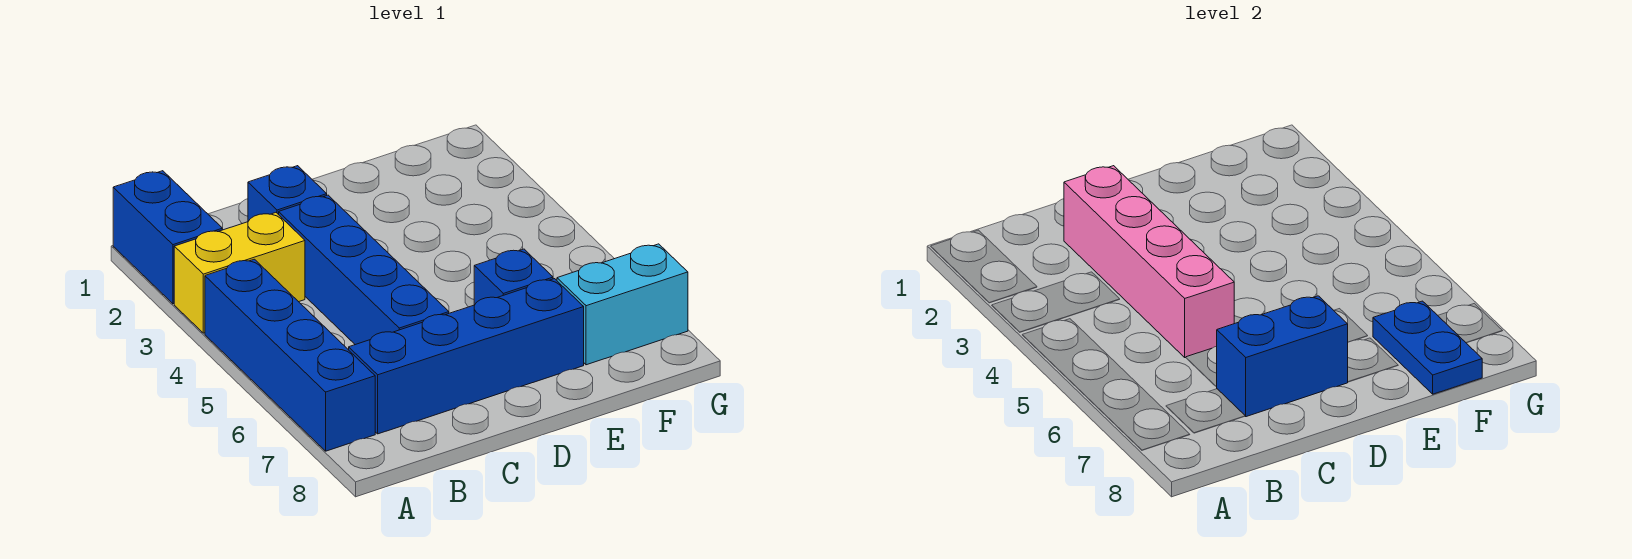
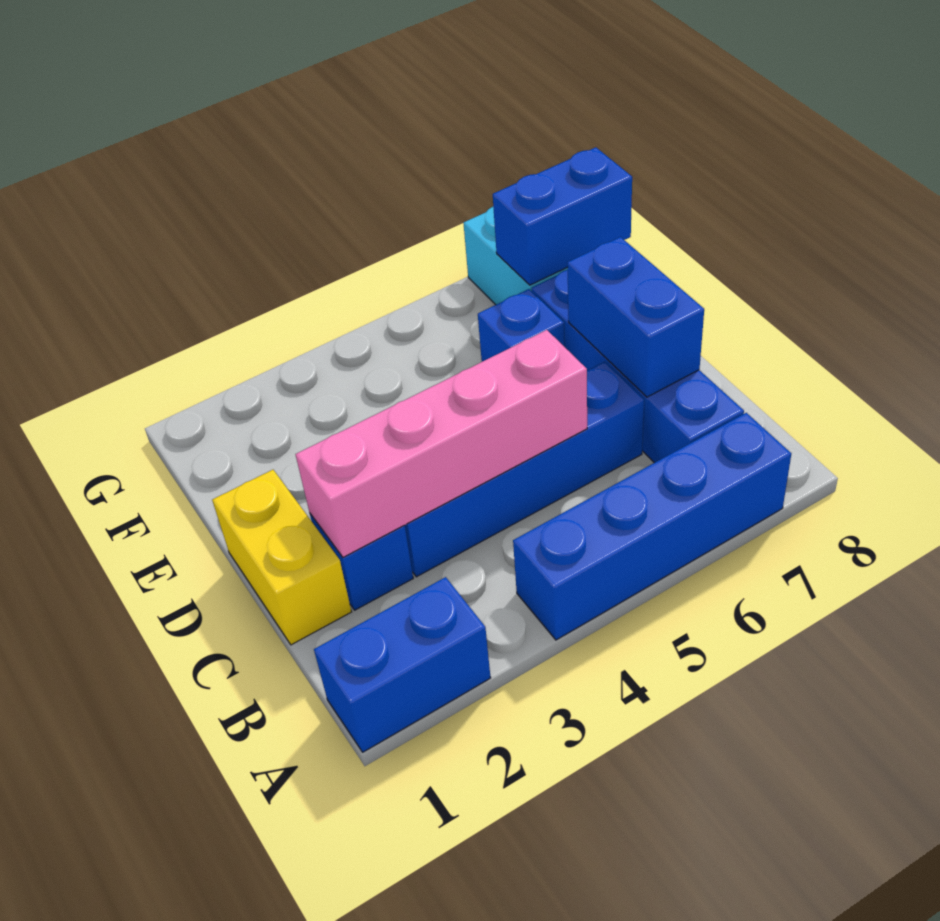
yellow brick A3:B3 level 1 -> yellow brick C1:D1 level 1
blue plate F7:F8 level 2 -> blue brick F7:F8 level 2

